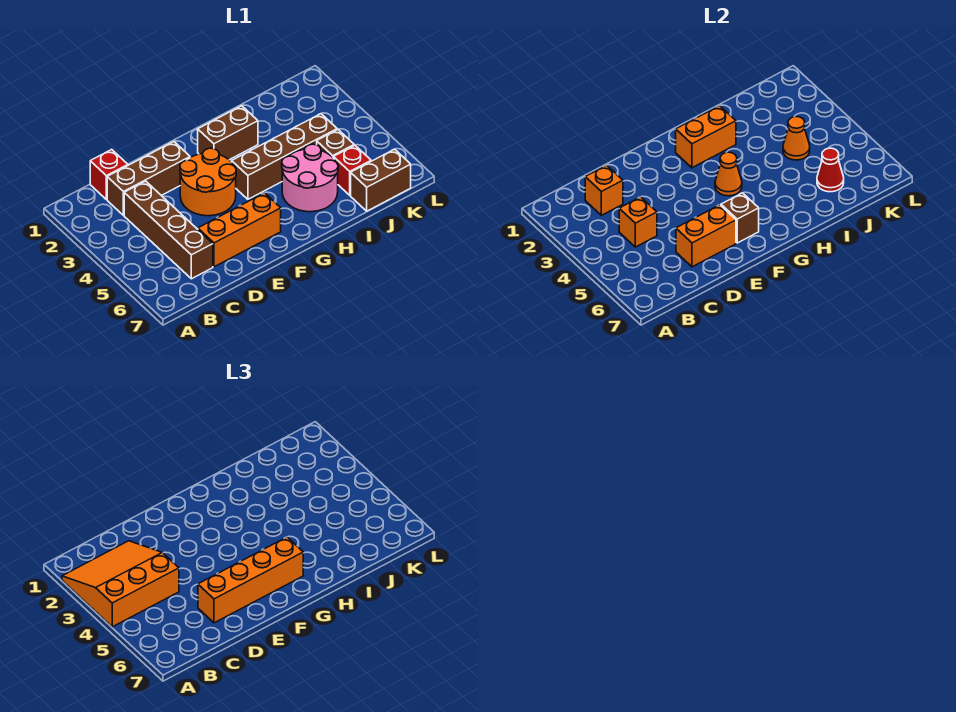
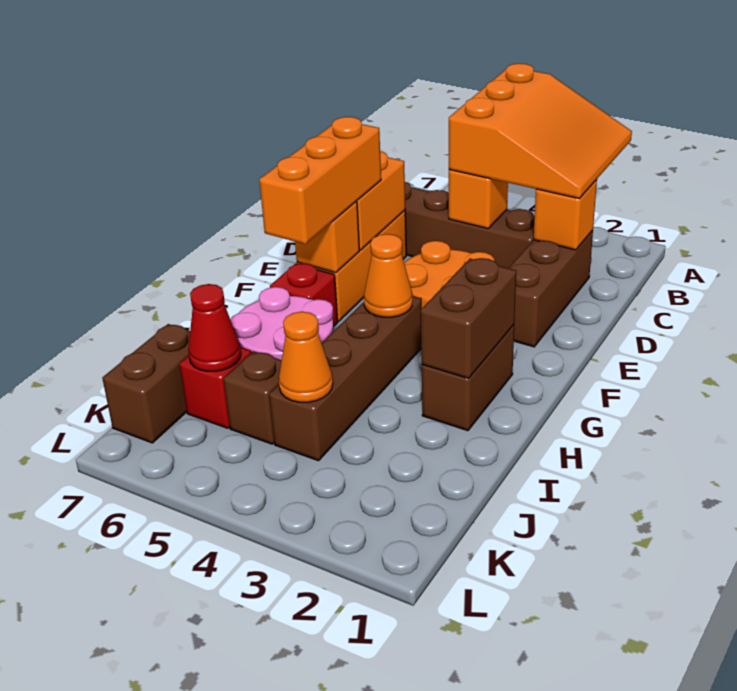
red brick C1 level 1 -> red brick G6 level 1
orange brick D6:G6 level 3 -> orange brick E6:G6 level 3
brown brick F6 level 2 -> orange brick F6 level 2
orange brick G2:H2 level 2 -> brown brick G2:H2 level 2

